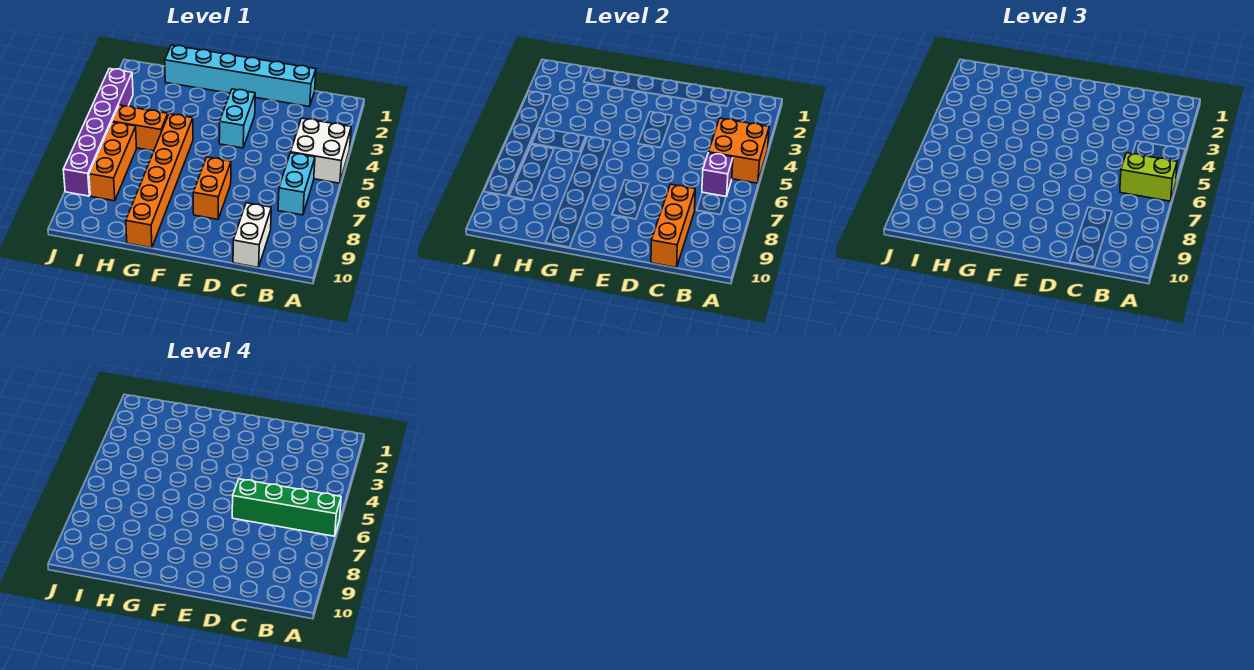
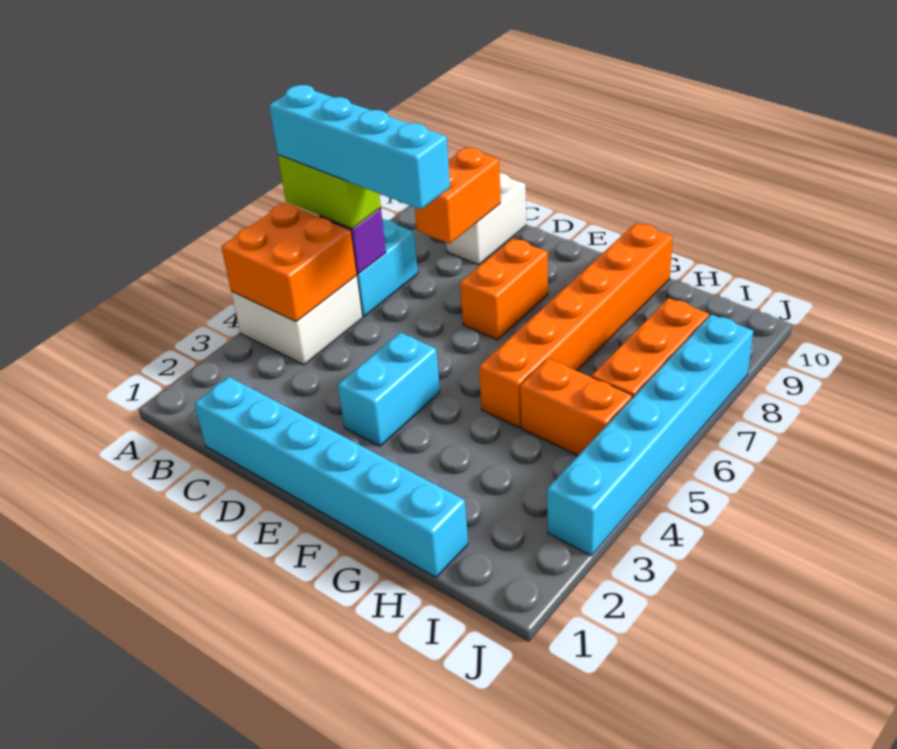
green brick A6:D6 level 4 -> cyan brick A6:D6 level 4
orange brick C8:C10 level 2 -> orange brick C8:C9 level 2
purple brick J3:J8 level 1 -> cyan brick J3:J8 level 1

